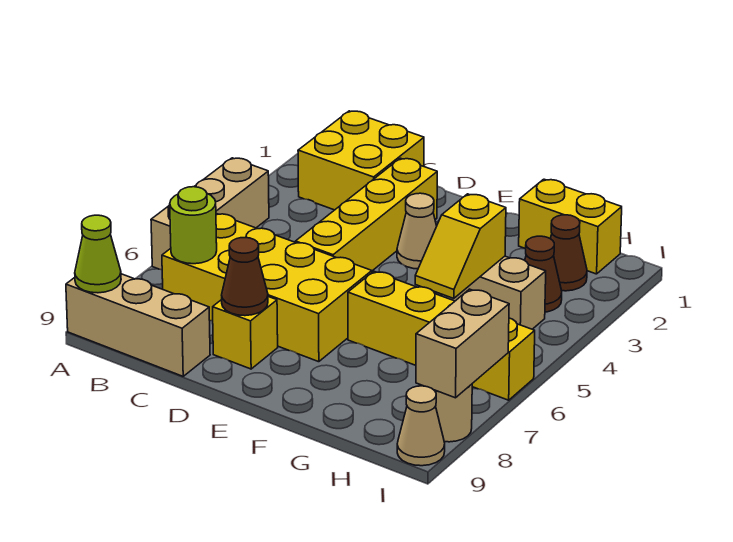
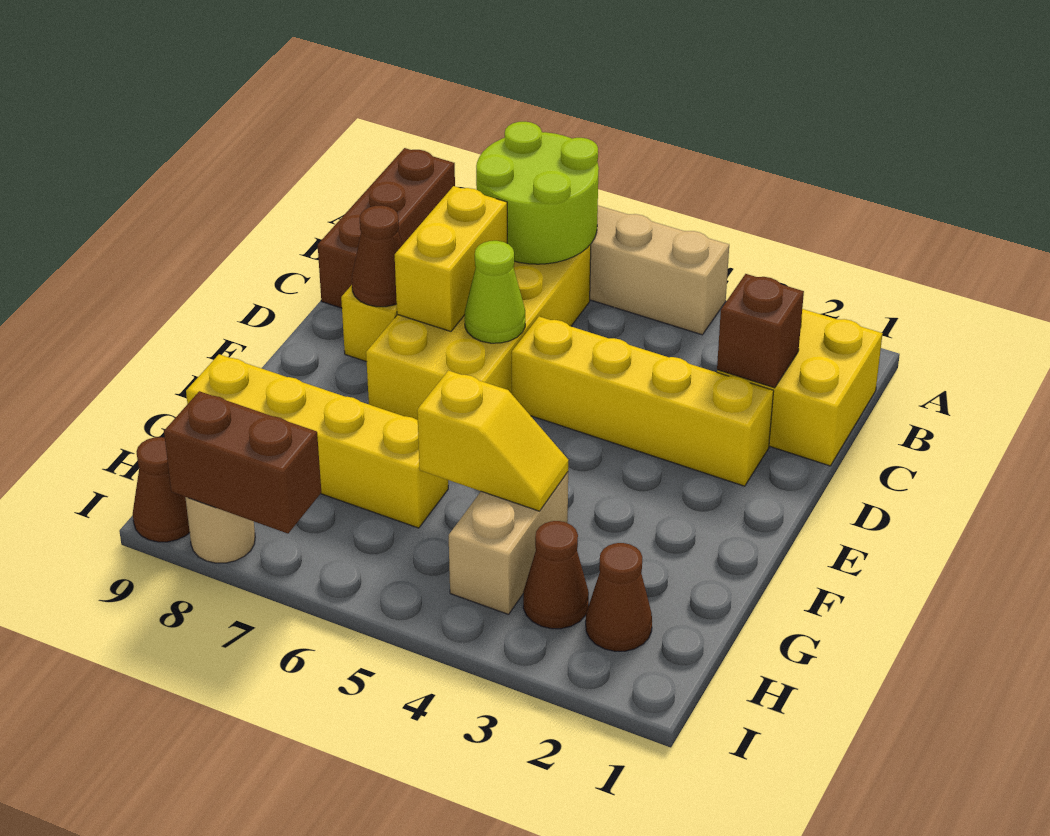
tan brick A9:C9 level 1 -> brown brick A9:C9 level 1
lime cone A9 level 2 -> lime cone D6 level 2
lime round brick B7 level 2 -> lime round brick A6:B7 level 2
none -> brown brick C2 level 2
tan cone E3 level 1 -> none
yellow brick F6:I6 level 1 -> yellow brick G6:G9 level 1
yellow brick G1:H1 level 1 -> yellow brick C7:D7 level 2
yellow slope G4:G5 level 2 top 4 -> yellow slope G4:G5 level 2 top 5
tan brick I7:I8 level 2 -> brown brick I7:I8 level 2
tan cone I9 level 1 -> brown cone I9 level 1

